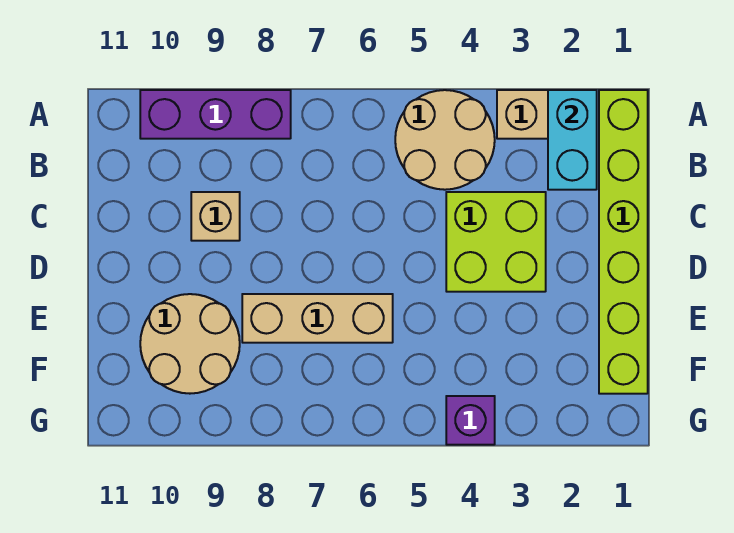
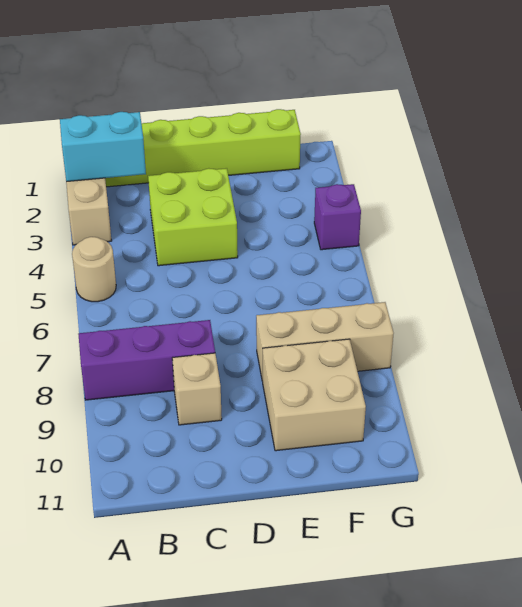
tan round brick A4:B5 level 1 -> tan round brick A5 level 1
purple brick A8:A10 level 1 -> purple brick A8:C8 level 1
tan brick E6:E8 level 1 -> tan brick E8:G8 level 1
tan round brick E9:F10 level 1 -> tan brick E9:F10 level 1

